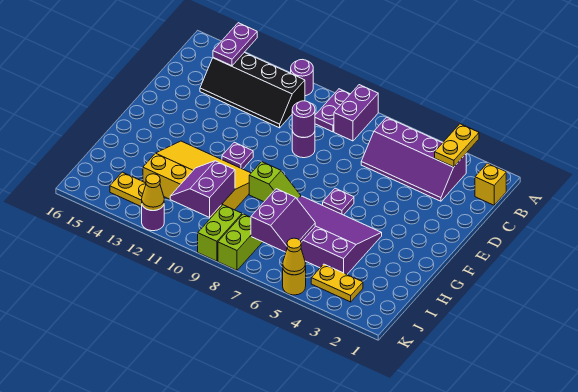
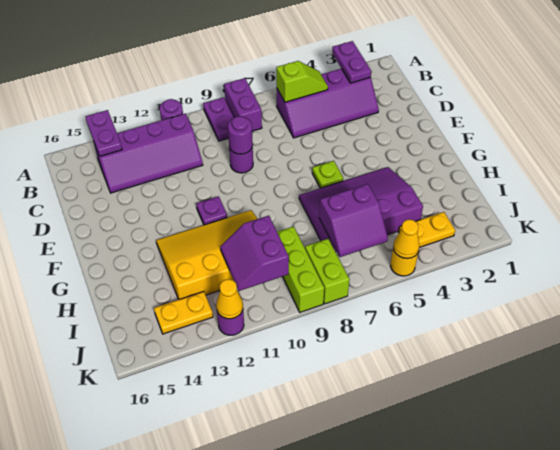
yellow plate A3:B3 level 2 -> purple plate A3:B3 level 2
yellow brick B1 level 1 -> none
black slope B11:C14 level 1 top B -> purple slope B11:C14 level 1 top B
purple plate F6 level 1 -> lime plate F6 level 1
lime slope G8:G9 level 1 top 9 -> lime slope B5:B6 level 2 top 6
purple slope I6:J7 level 2 top 7 -> purple slope I6:J7 level 2 top I
lime brick J9:K9 level 1 -> lime brick I9:K9 level 1

